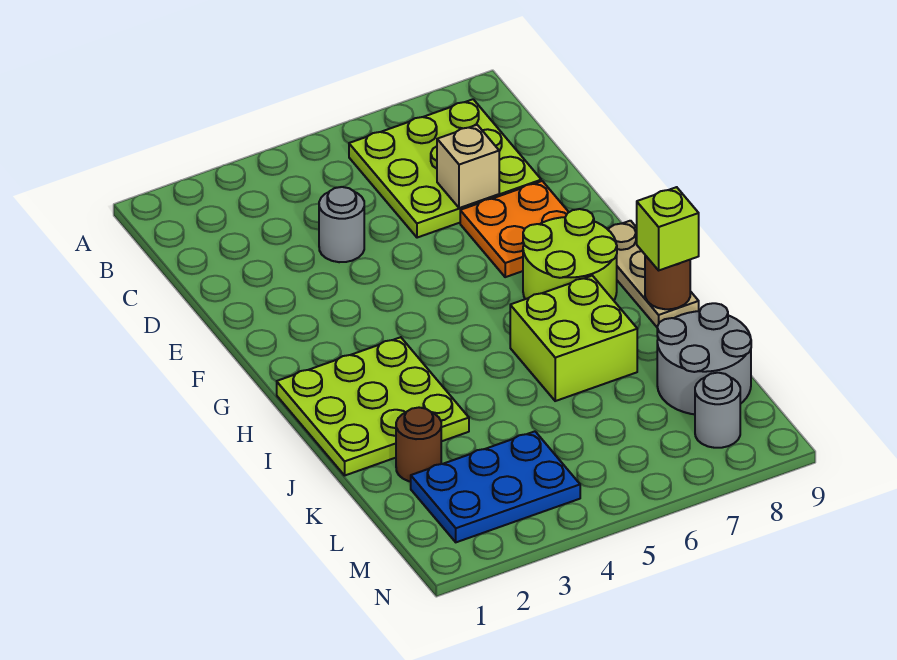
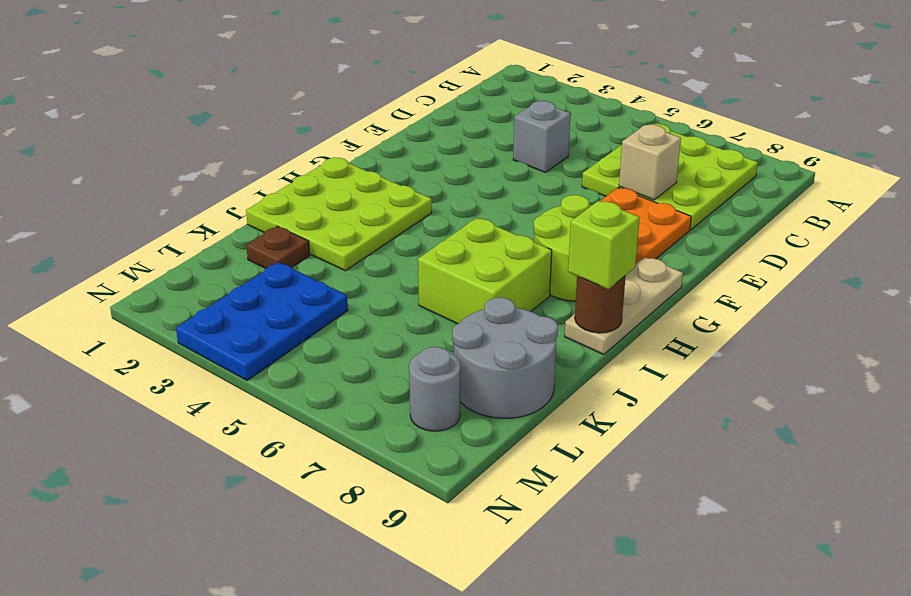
grey round brick D4 level 1 -> grey brick D4 level 1
brown round brick K2 level 1 -> brown plate K2 level 1
blue plate L2:M4 level 1 -> blue plate L3:N4 level 1

